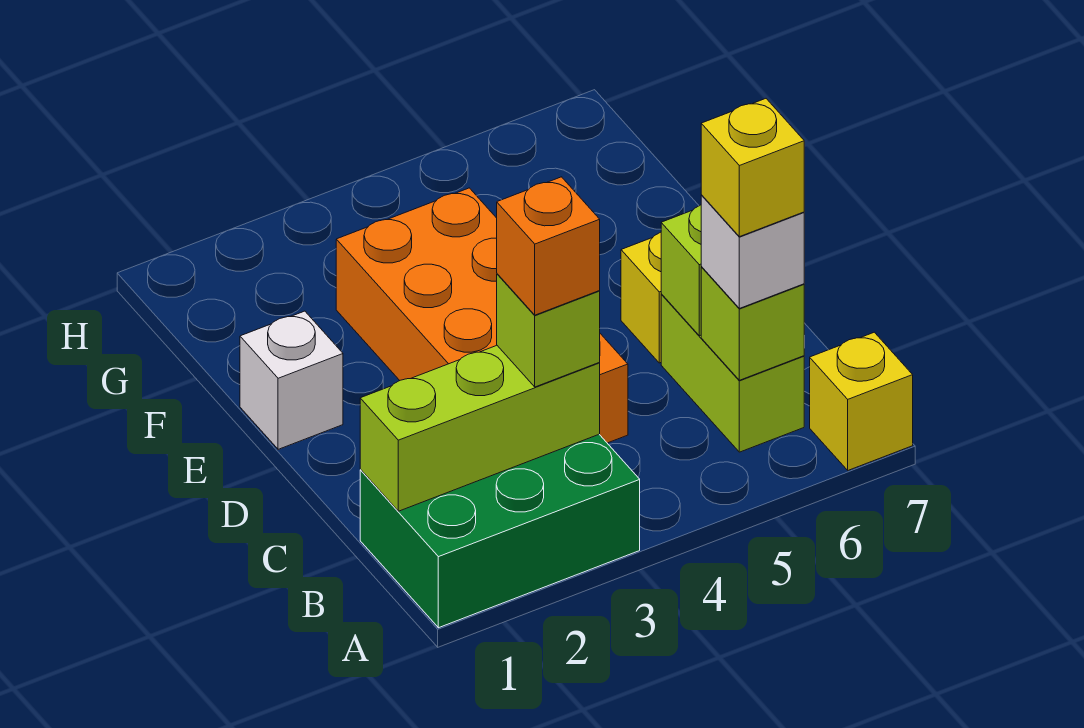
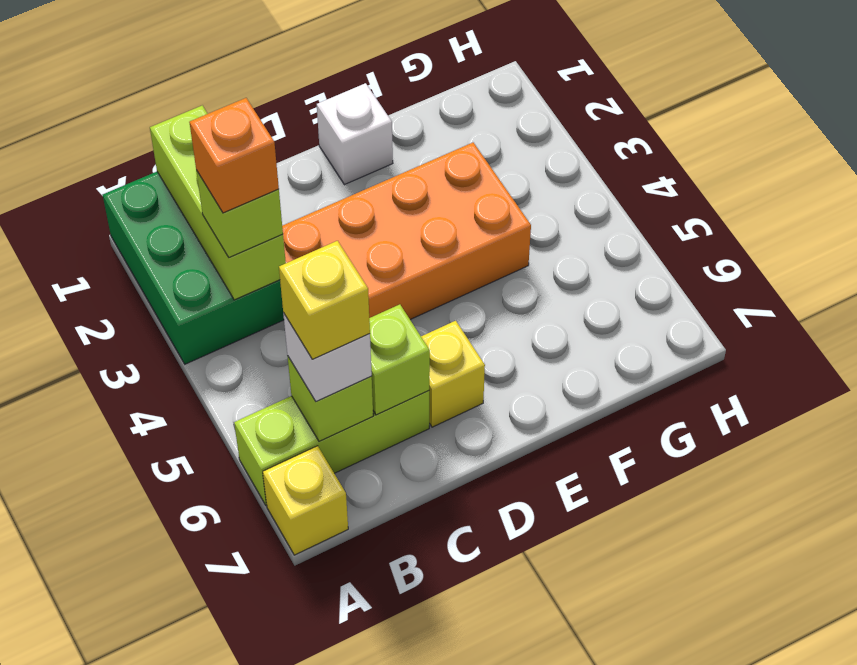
lime brick B6:C6 level 1 -> lime brick A6:C6 level 1

